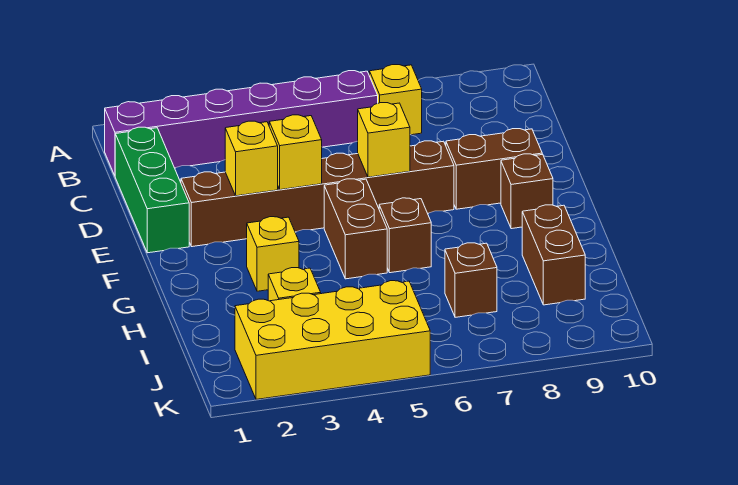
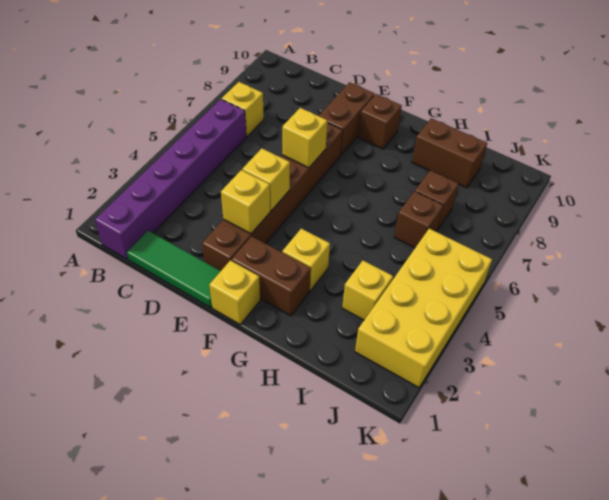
green brick C1:E1 level 1 -> green tile C1:E1 level 1
none -> yellow brick F1 level 1
brown brick F5:G5 level 1 -> brown brick F2:G2 level 1
brown brick G6 level 1 -> brown brick I6 level 1

